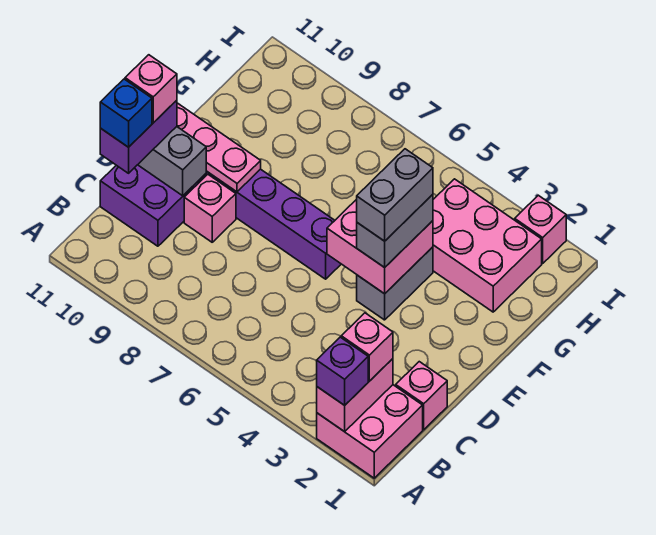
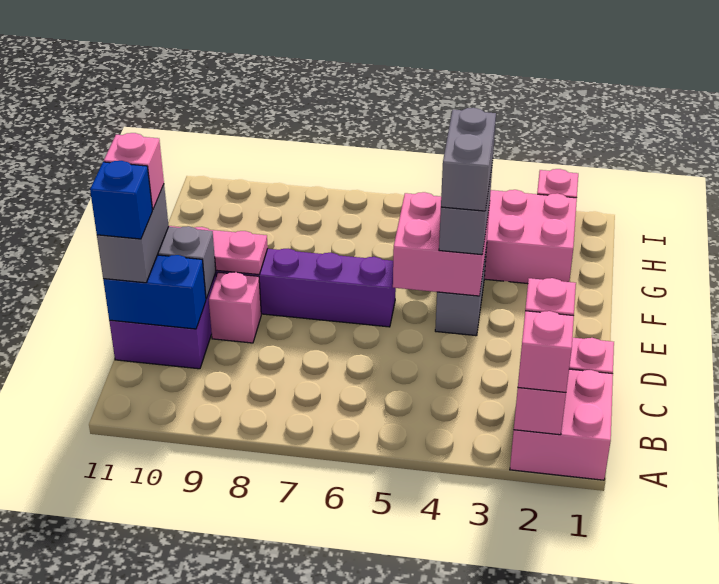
purple brick A2 level 3 -> pink brick A2 level 3
none -> blue brick C10:C11 level 2
purple brick C11:D11 level 3 -> grey brick C11:D11 level 3

